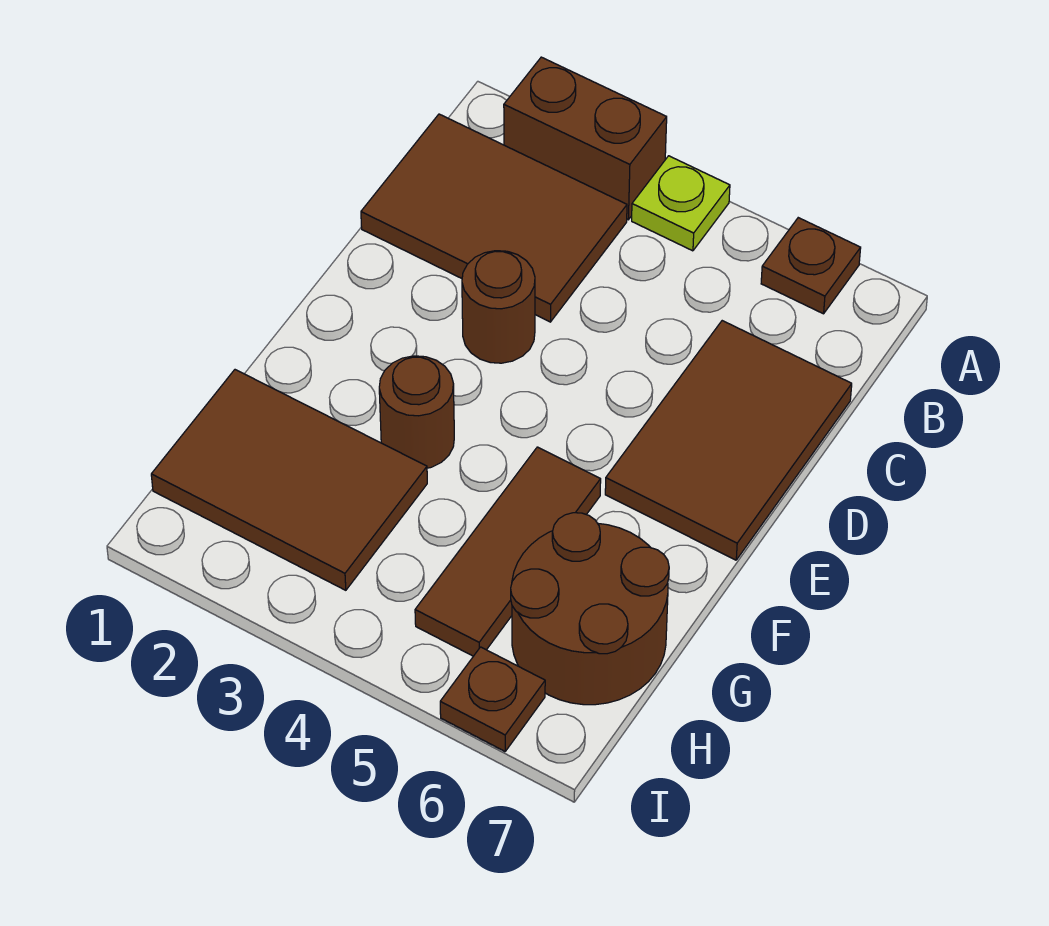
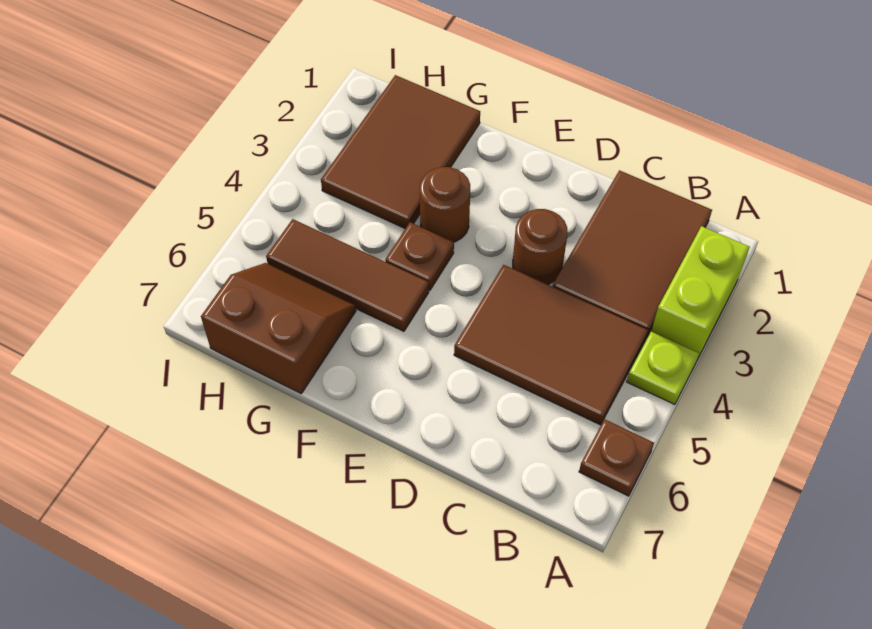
brown brick A2:A3 level 1 -> lime brick A2:A3 level 1
brown tile C6:E7 level 1 -> brown tile B4:D5 level 1
brown round brick G6:H7 level 1 -> brown slope G6:H7 level 1 top 7
brown plate I6 level 1 -> brown plate F4 level 1

